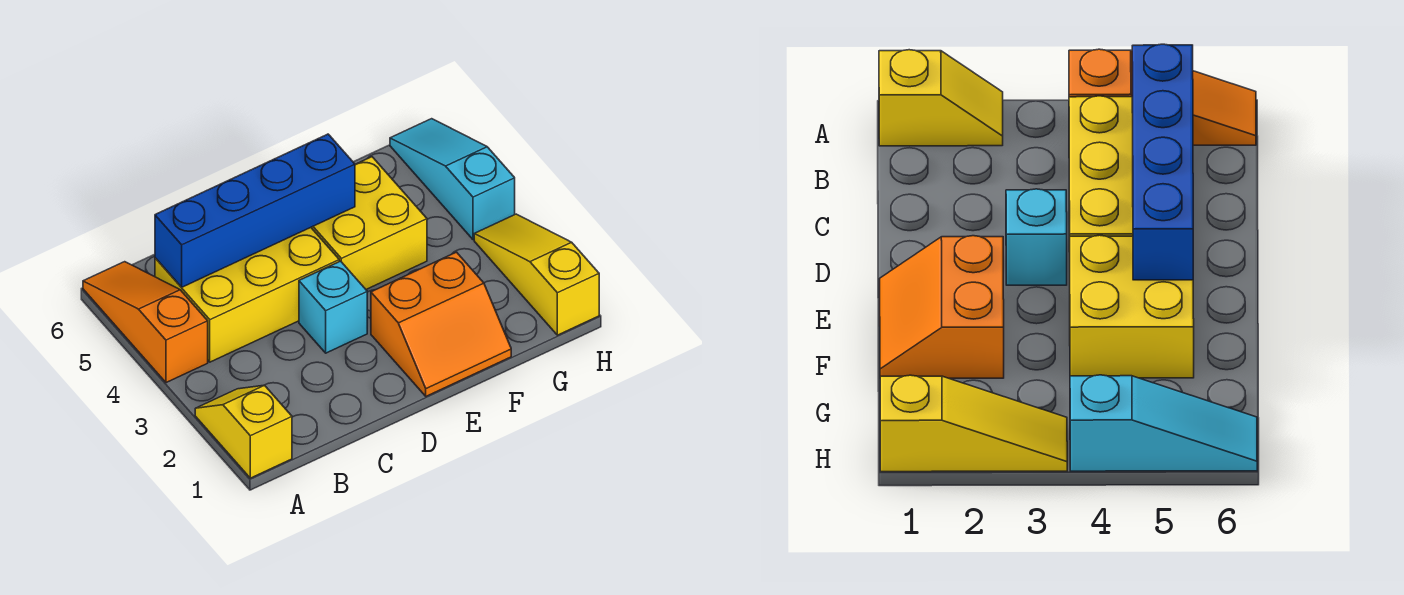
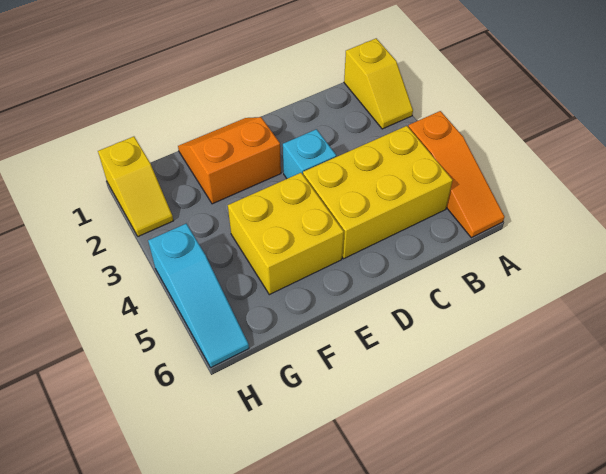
blue brick B5:E5 level 2 -> none
yellow slope H1:H3 level 1 top 1 -> yellow slope H1:H2 level 1 top 1

